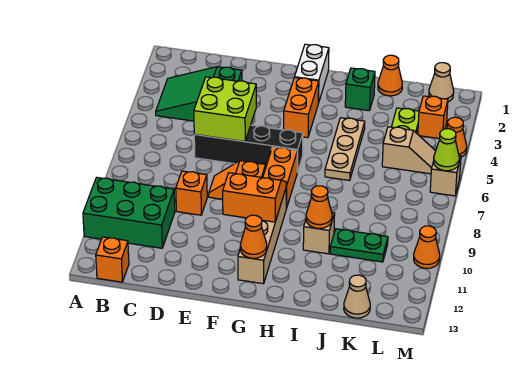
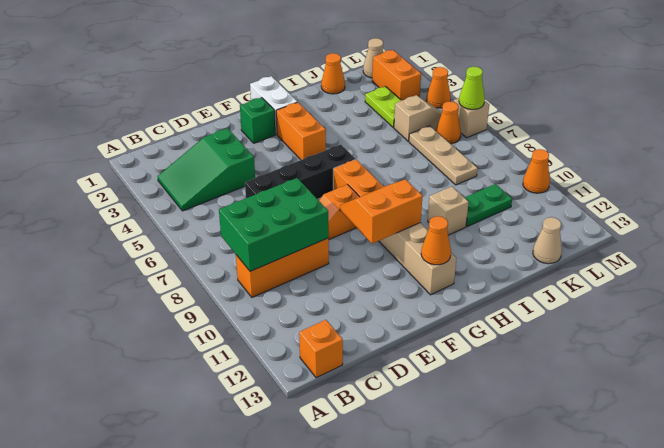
green brick A10:C11 level 1 -> green brick B8:D9 level 2
lime brick D5:E6 level 2 -> none
orange brick D9 level 1 -> orange brick B9:D9 level 1
green brick I2 level 1 -> green brick F2 level 1
tan plate I4:I6 level 1 -> tan plate K6:K8 level 1
orange cone I10 level 2 -> orange cone L6 level 1
orange brick L3 level 1 -> orange brick L2:L3 level 1

